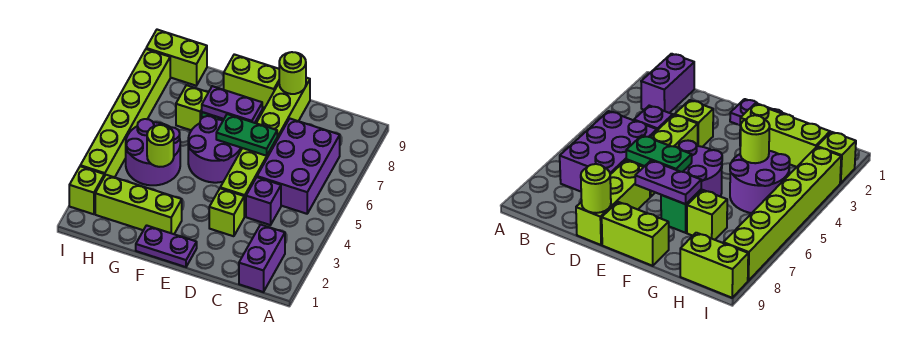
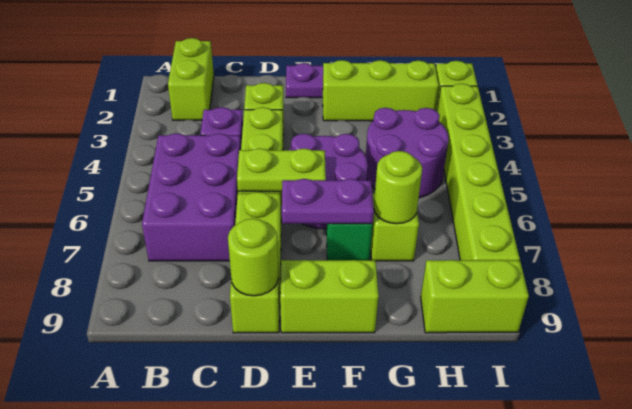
purple brick B1:B2 level 1 -> lime brick B1:B2 level 1
green plate D6:E6 level 2 -> lime plate D6:E6 level 2
lime round brick G4 level 2 -> lime round brick G7 level 2

